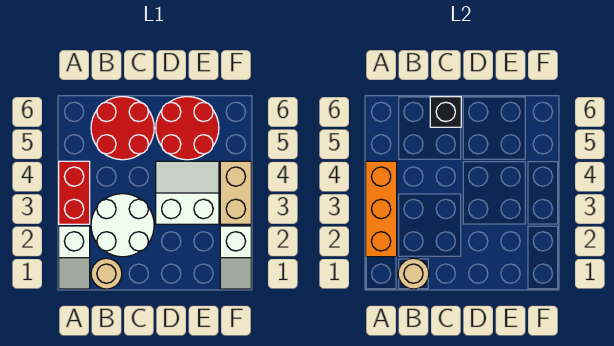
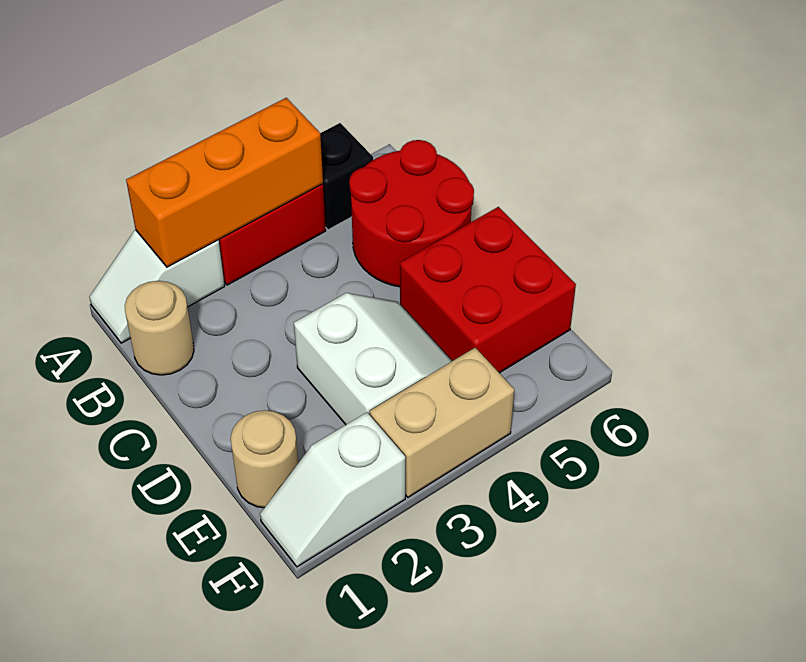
tan round brick B1 level 2 -> tan round brick E1 level 1
white round brick B2:C3 level 1 -> none
black brick C6 level 2 -> black brick A5 level 1
red round brick D5:E6 level 1 -> red brick D5:E6 level 1

